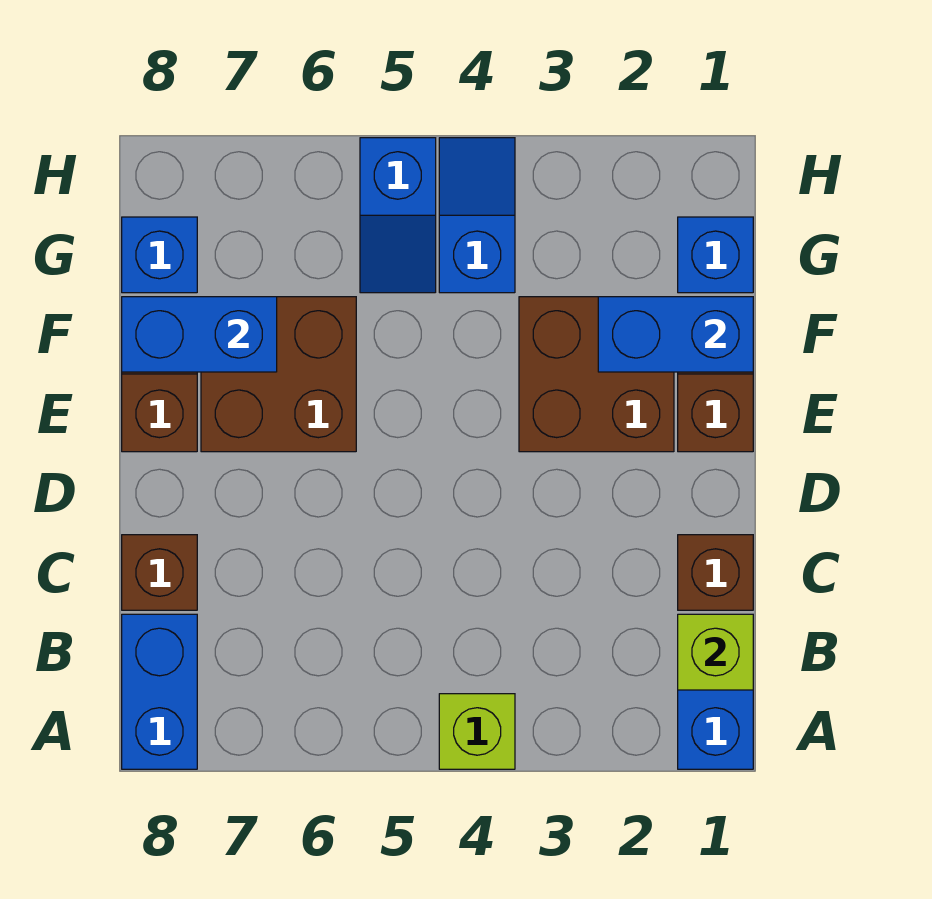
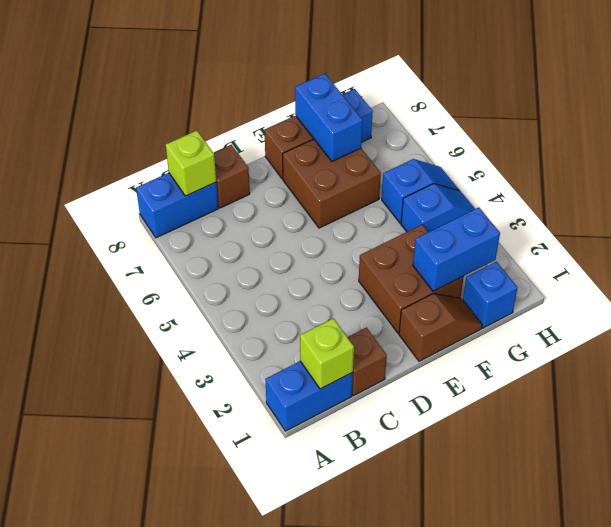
lime brick A4 level 1 -> lime brick B8 level 2
blue brick F1:F2 level 2 -> blue brick F2:G2 level 2
blue slope G5:H5 level 1 top H -> blue slope G5:H5 level 1 top G

